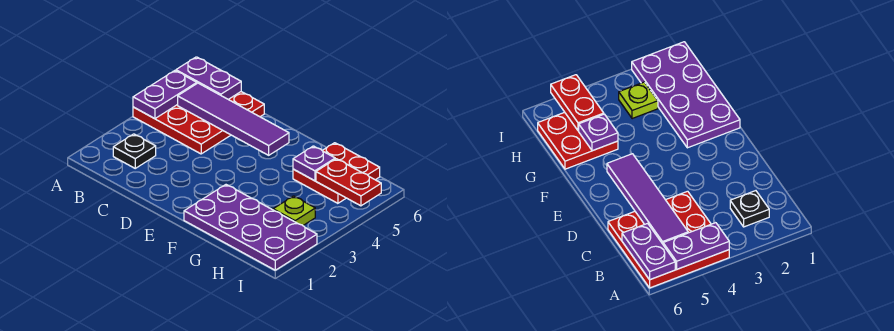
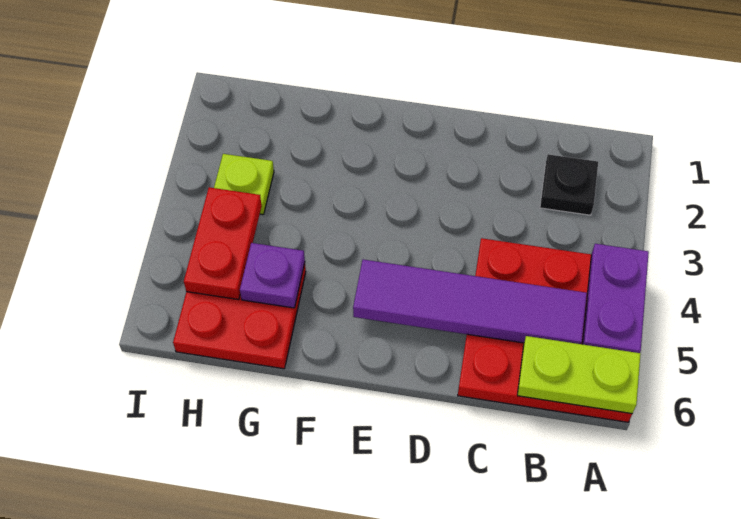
purple plate A6:B6 level 2 -> lime plate A6:B6 level 2
purple plate F1:I2 level 1 -> none
red plate H5:I5 level 2 -> red plate H4:H5 level 2

